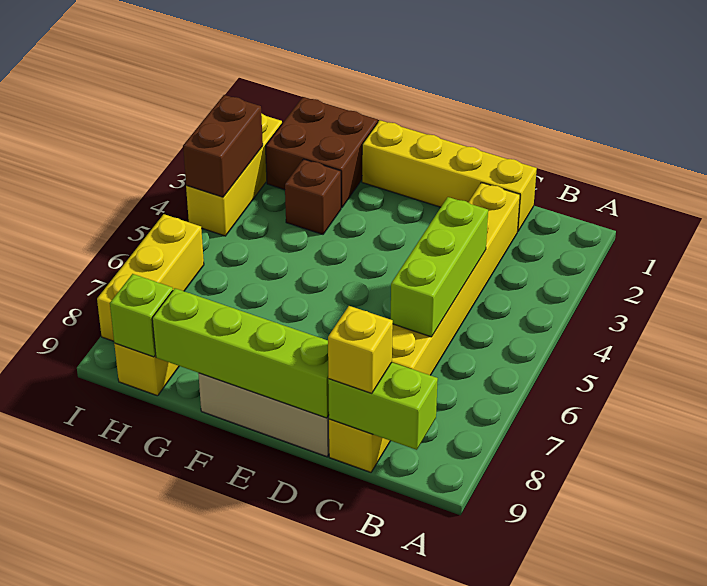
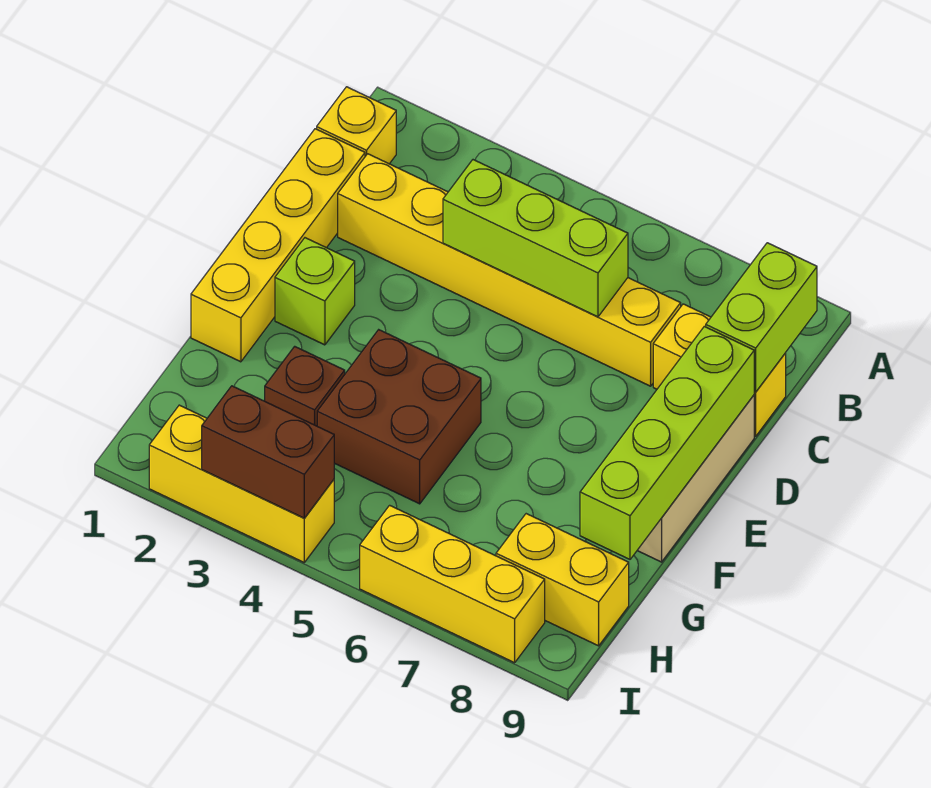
yellow brick C9 level 3 -> yellow brick B1 level 1
brown brick G1:H2 level 1 -> brown brick F4:G5 level 1
lime brick H9 level 2 -> lime brick E2 level 1

